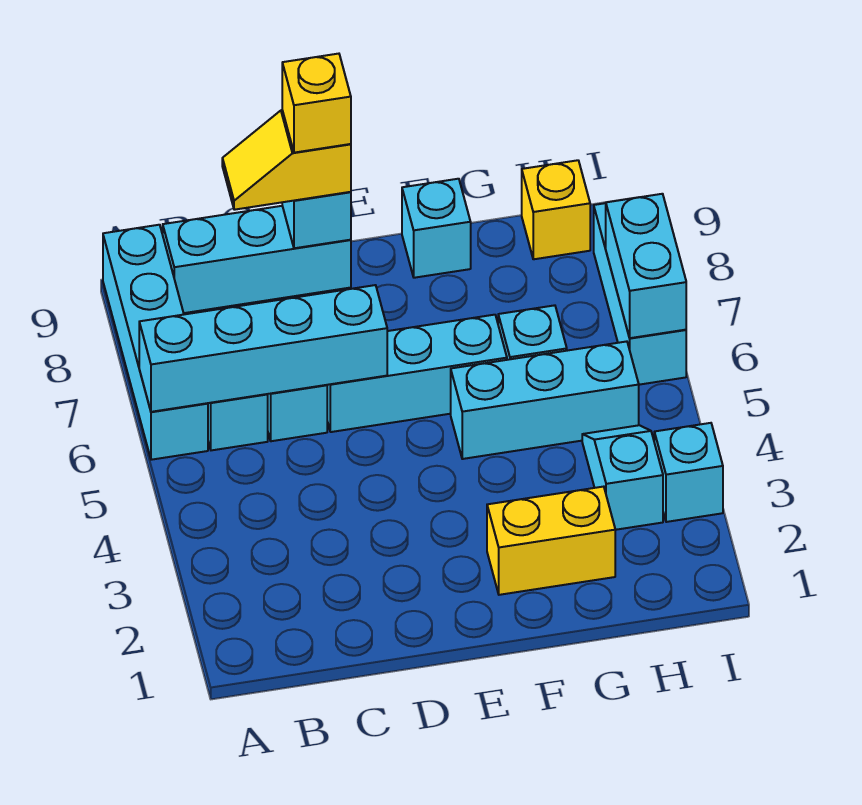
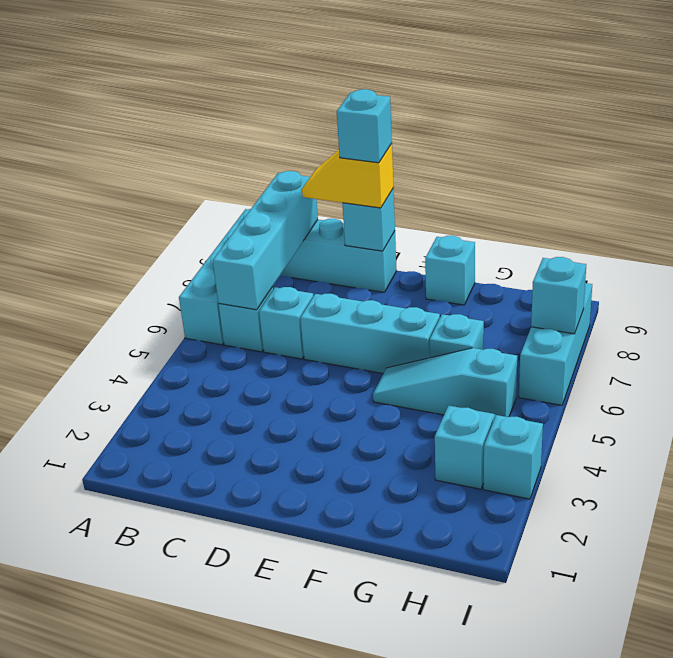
cyan brick A6:D6 level 2 -> cyan brick B6:B9 level 2
yellow brick D9 level 4 -> cyan brick D9 level 4
yellow brick F2:G2 level 1 -> none
cyan brick F5:H5 level 1 -> cyan slope F5:H5 level 1 top H
yellow brick H9 level 1 -> none
cyan brick I6:I7 level 2 -> cyan brick I7 level 2

